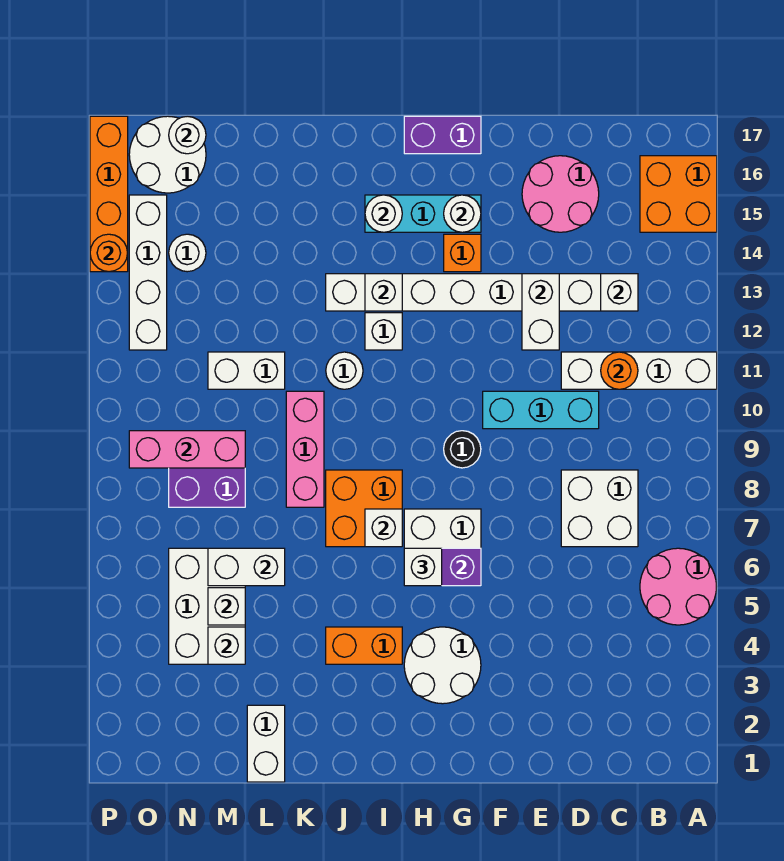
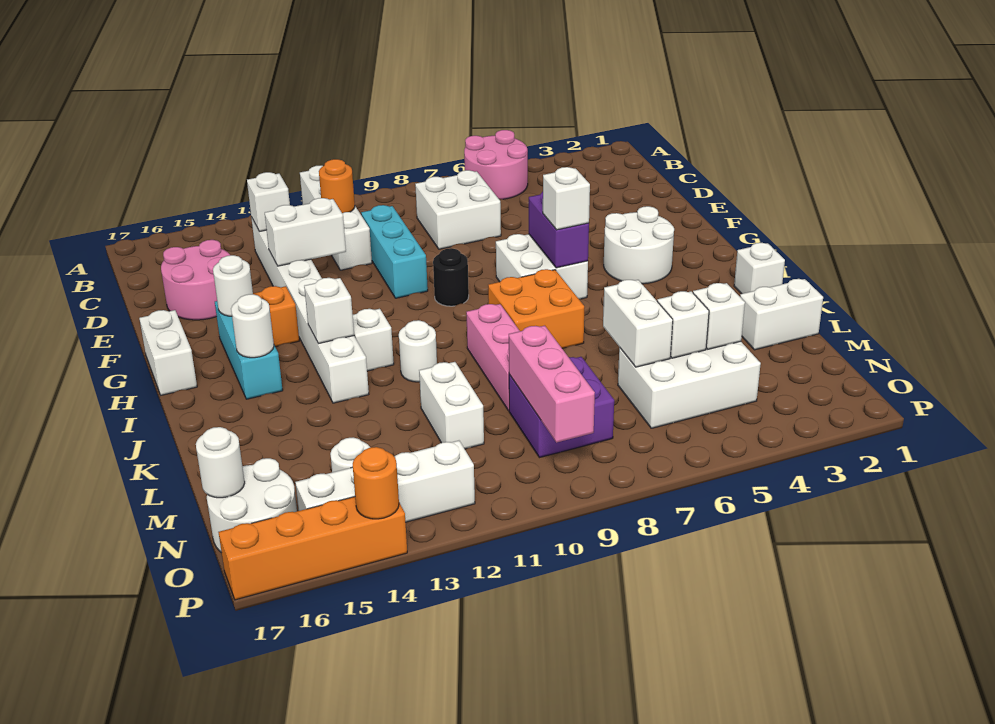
orange brick A15:B16 level 1 -> none
purple brick G17:H17 level 1 -> white brick G17:H17 level 1
orange brick I4:J4 level 1 -> none
white brick I7 level 2 -> white brick J1 level 1
pink brick K8:K10 level 1 -> pink brick J9:L9 level 1

